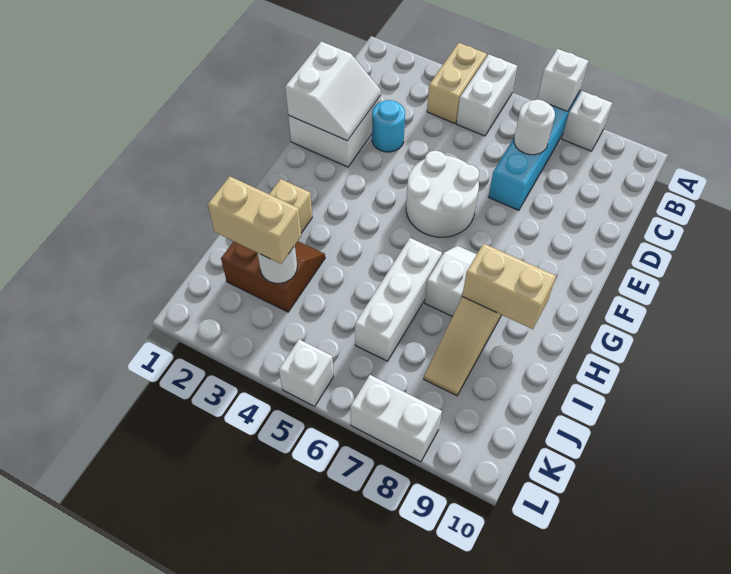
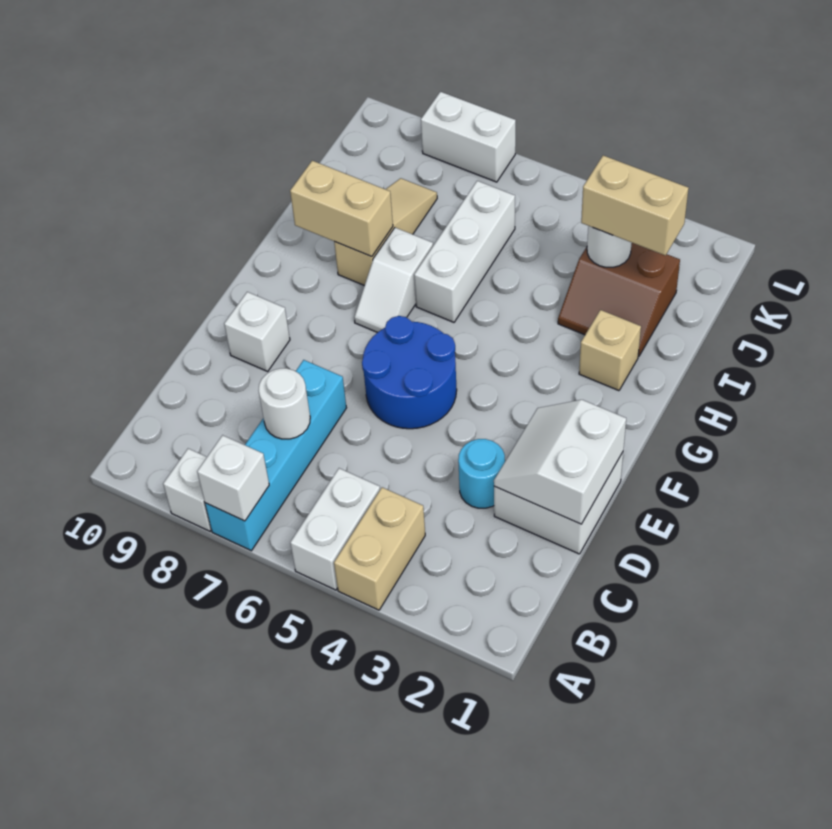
white round brick E5:F6 level 1 -> blue round brick E5:F6 level 1
white brick L5 level 1 -> white brick E9 level 1

